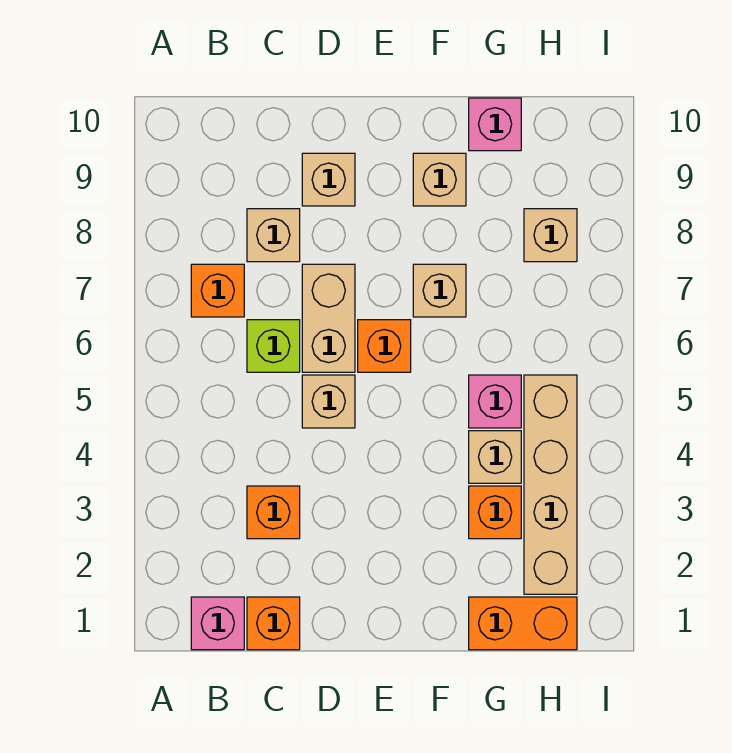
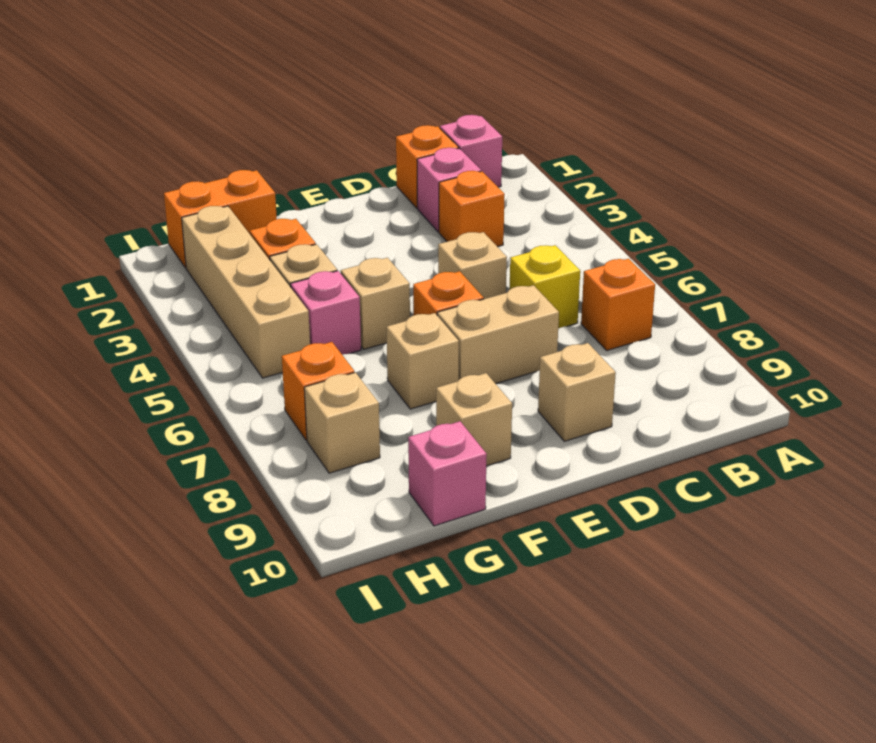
none -> pink brick C2 level 1
lime brick C6 level 1 -> yellow brick C6 level 1
tan brick C8 level 1 -> tan brick F5 level 1
tan brick D6:D7 level 1 -> tan brick D7:E7 level 1
none -> orange brick H7 level 1

